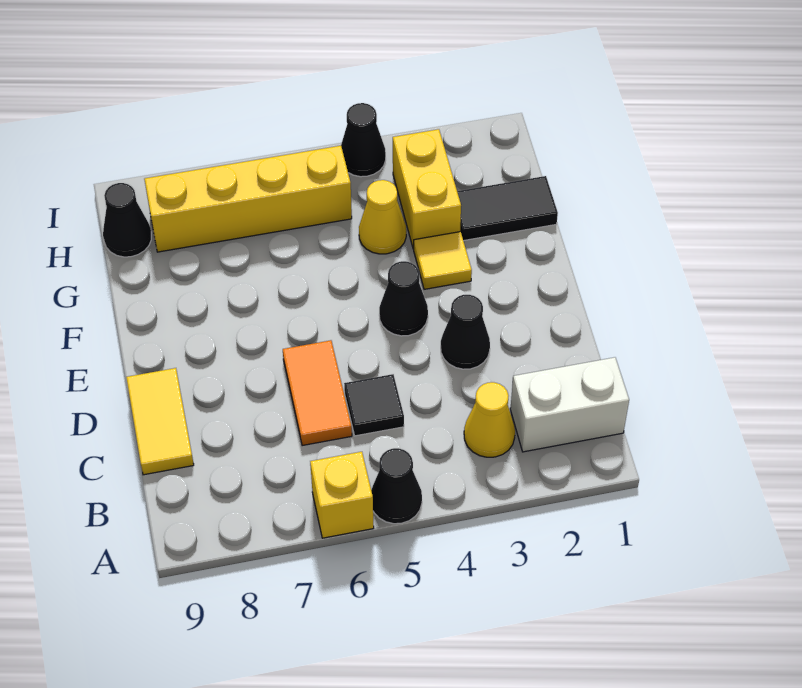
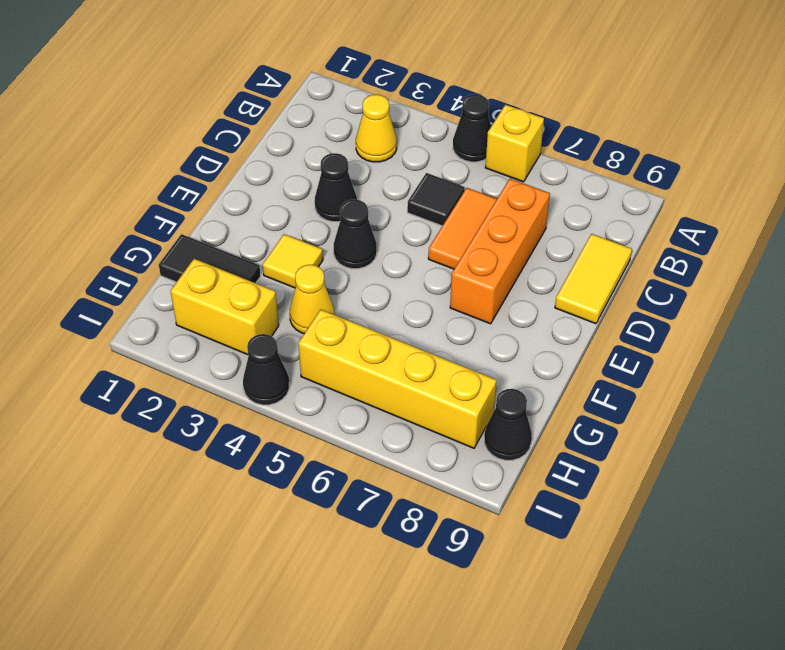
white brick B1:B2 level 1 -> none
none -> orange brick C7:E7 level 1
yellow brick G3:H3 level 1 -> yellow brick H2:H3 level 1

